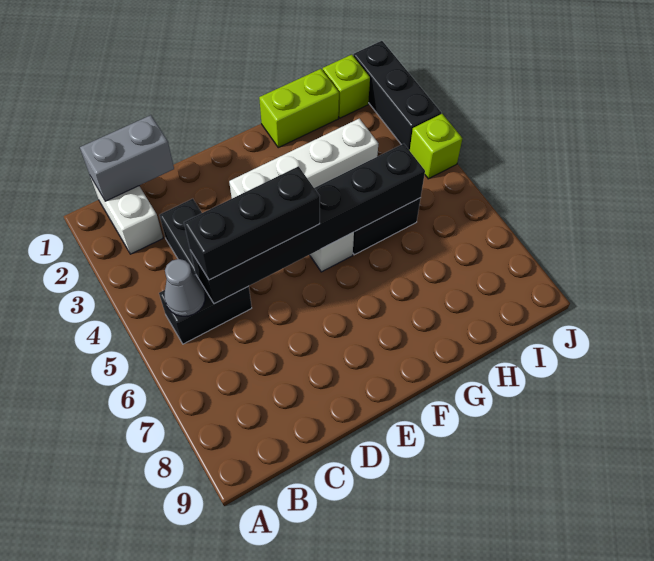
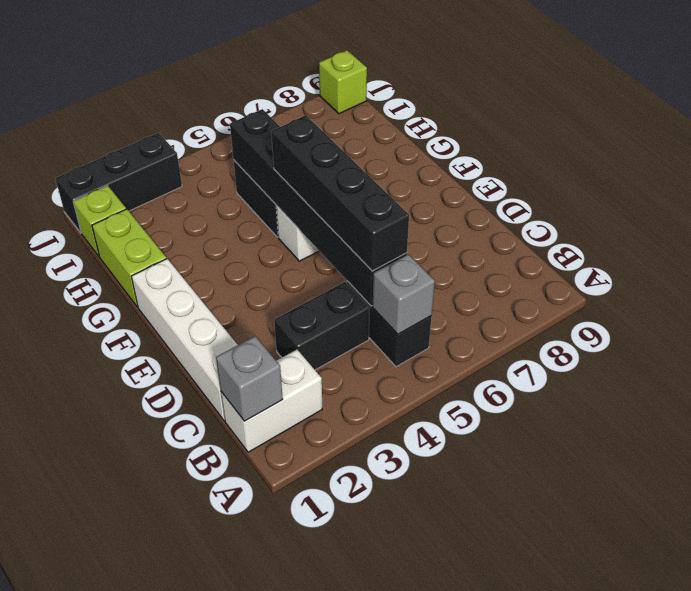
grey brick B1:C1 level 2 -> grey brick B1 level 2
grey cone B5 level 2 -> grey brick B5 level 2
black brick C5:E5 level 3 -> black brick C5:F5 level 3
white brick E3:H3 level 1 -> white brick C1:F1 level 1
lime brick J4 level 1 -> lime brick J9 level 1

